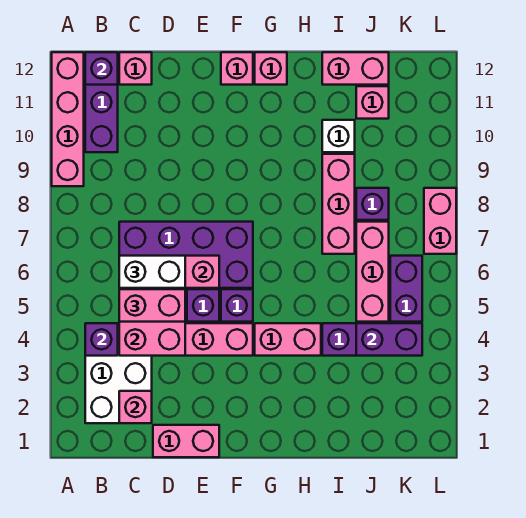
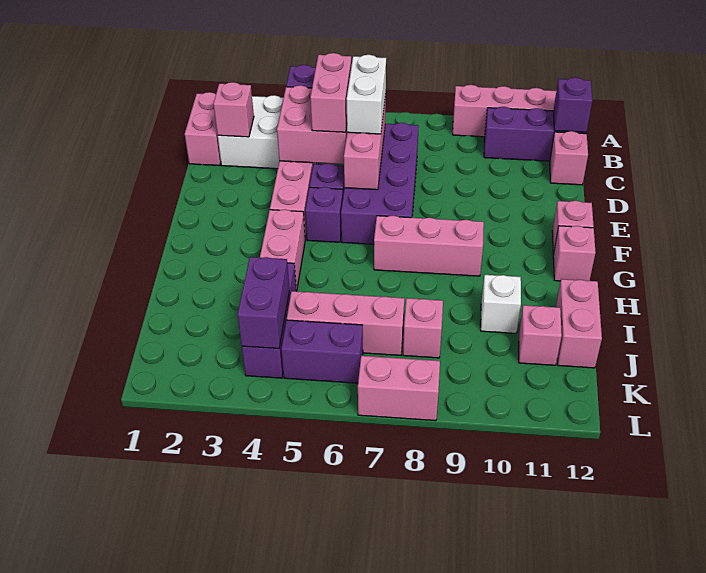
pink brick D1:E1 level 1 -> pink brick B1:C1 level 1
pink brick I7:I9 level 1 -> pink brick G7:G9 level 1
purple brick J8 level 1 -> pink brick J8 level 1

